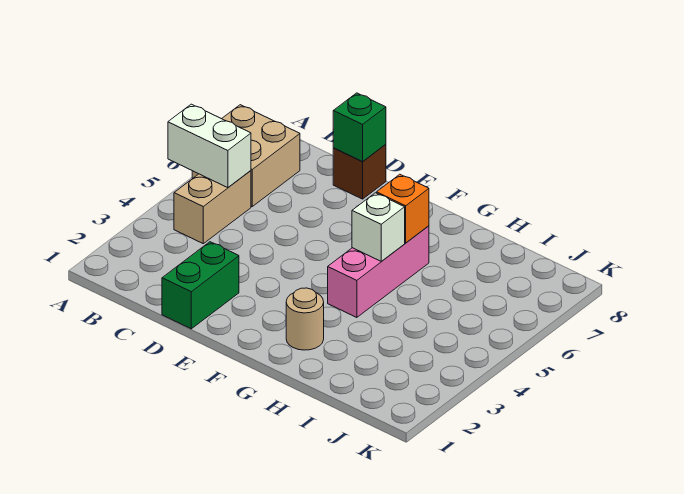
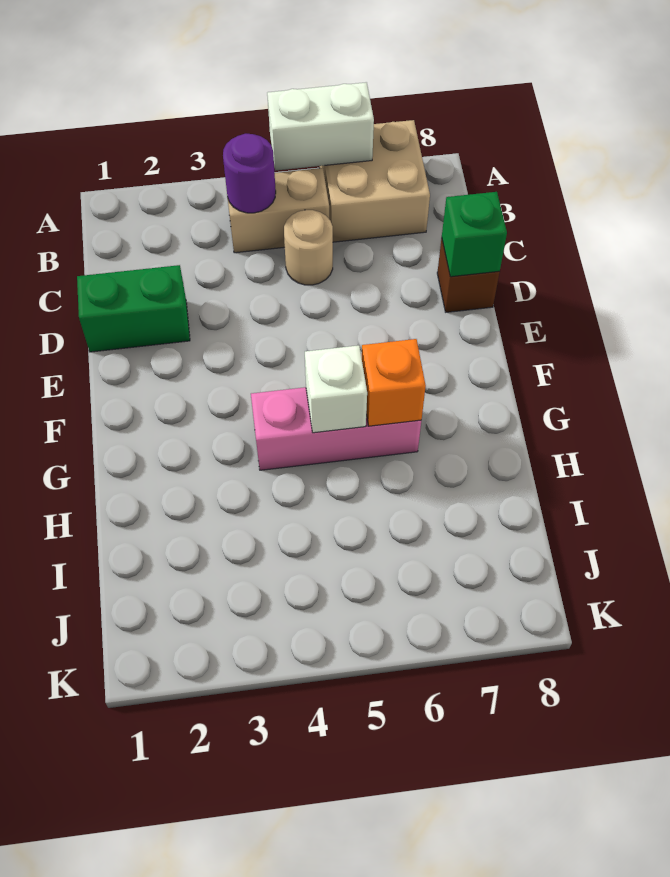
white brick A5:B5 level 2 -> white brick A5:A6 level 2
none -> purple round brick B4 level 2
tan round brick G2 level 1 -> tan round brick C5 level 1

